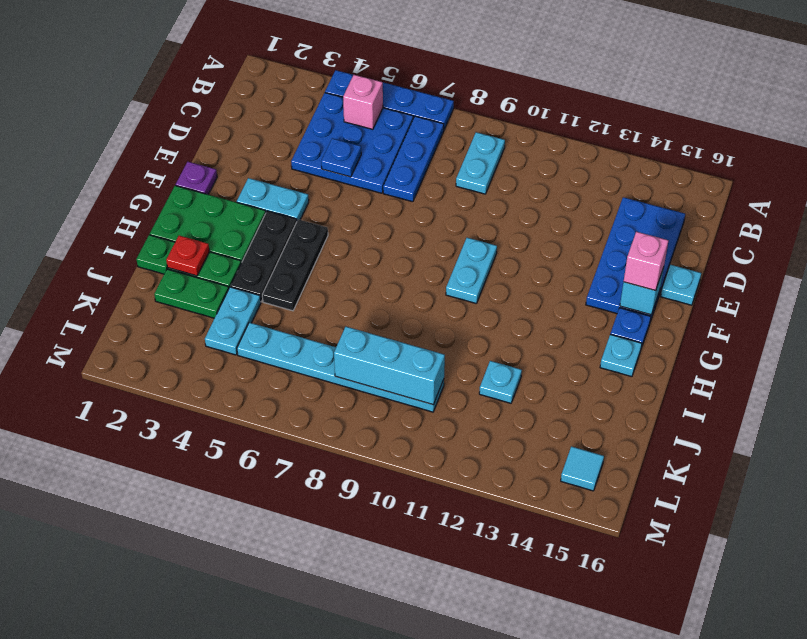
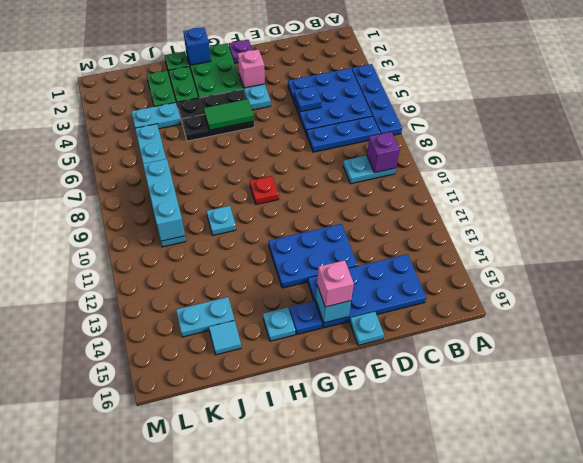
pink brick B5 level 2 -> pink brick F3 level 2
none -> purple brick B9 level 2
none -> blue plate E12:G13 level 1
cyan plate F10:G10 level 1 -> cyan plate J14:K14 level 1
none -> green tile G5:H5 level 2
none -> blue brick H1 level 2
red plate I2 level 2 -> red plate G9 level 1
cyan plate J12 level 1 -> cyan plate I10 level 1
cyan tile L15 level 1 -> cyan tile J15 level 1

